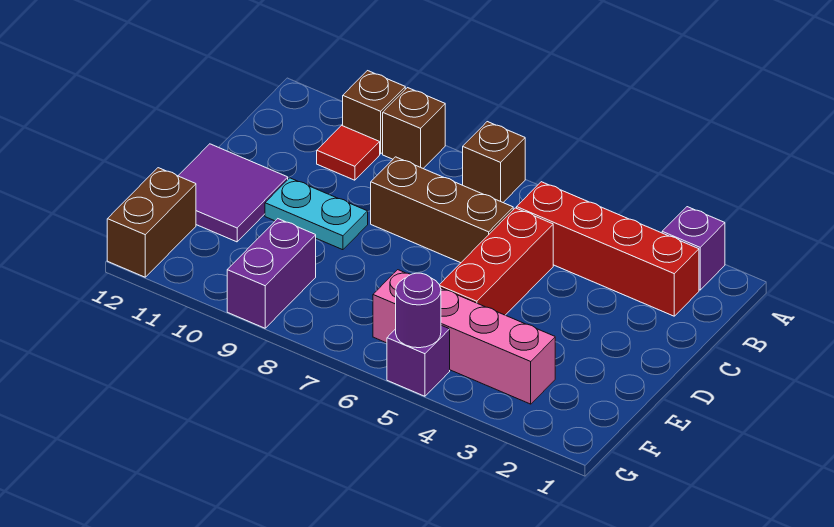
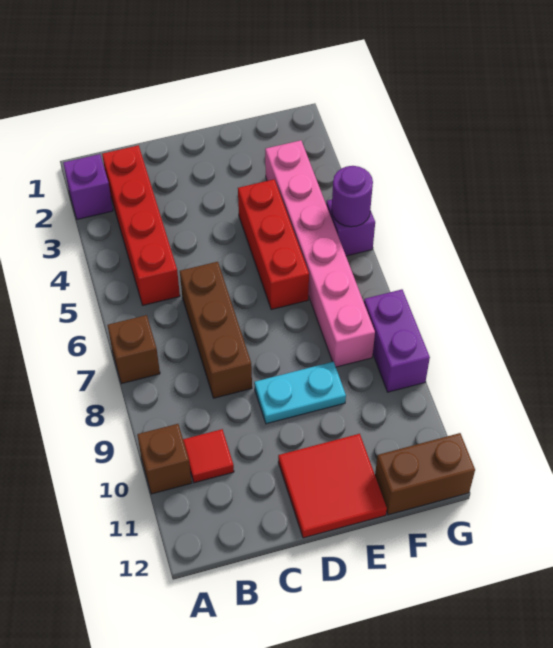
brown brick A9 level 1 -> none
red brick C5:E5 level 1 -> red brick E4:E6 level 1
cyan plate D9:D10 level 1 -> cyan plate D9:E9 level 1
purple tile D11:E12 level 1 -> red tile D11:E12 level 1
pink brick F3:F6 level 1 -> pink brick F3:F8 level 1
purple brick F9:G9 level 1 -> purple brick G8:G9 level 1

